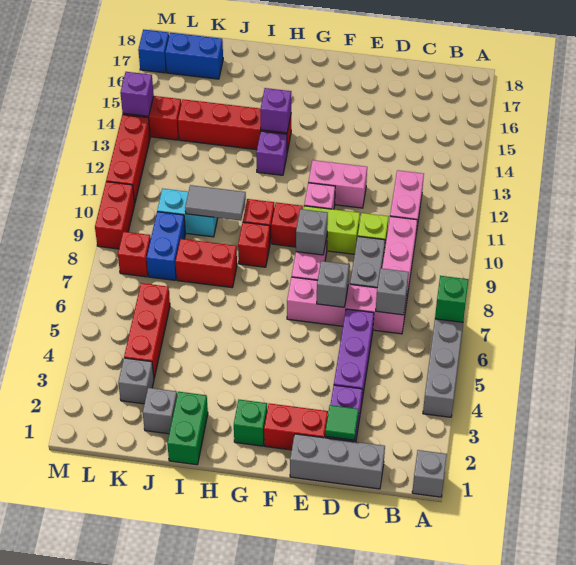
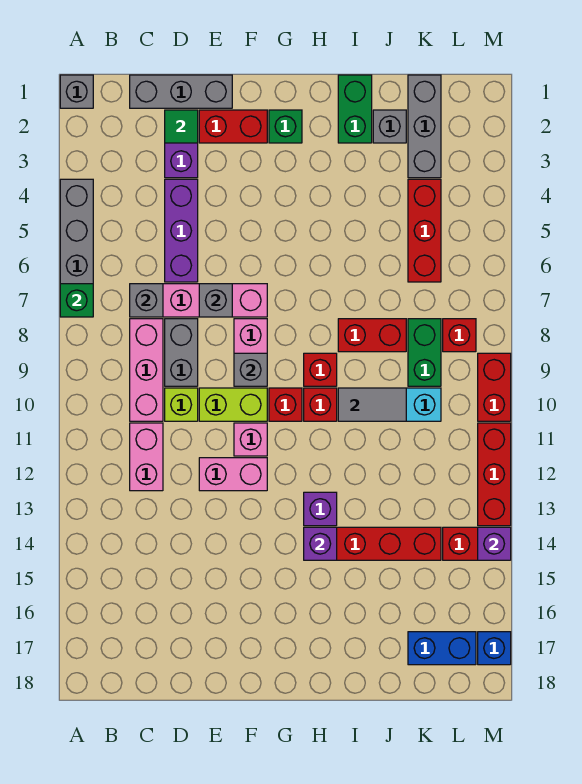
grey brick K3 level 1 -> grey brick K1:K3 level 1
blue brick K8:K9 level 1 -> green brick K8:K9 level 1

